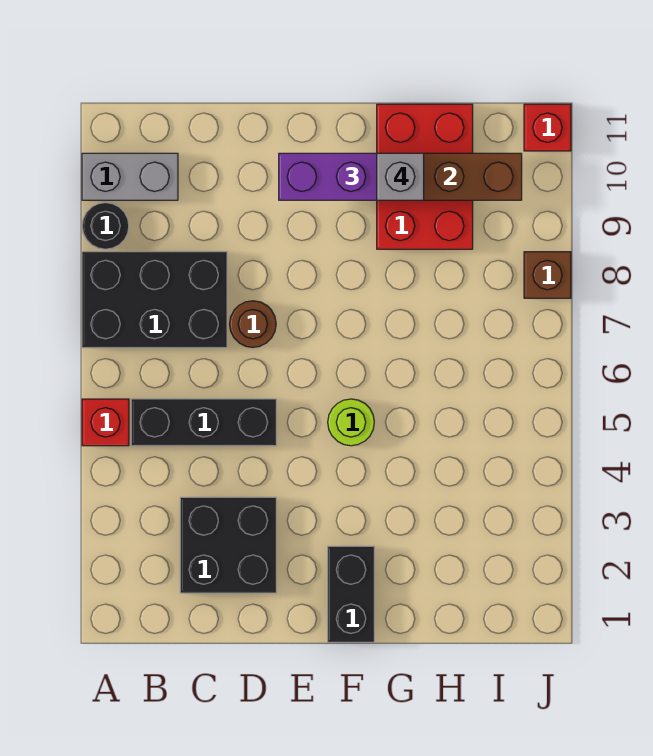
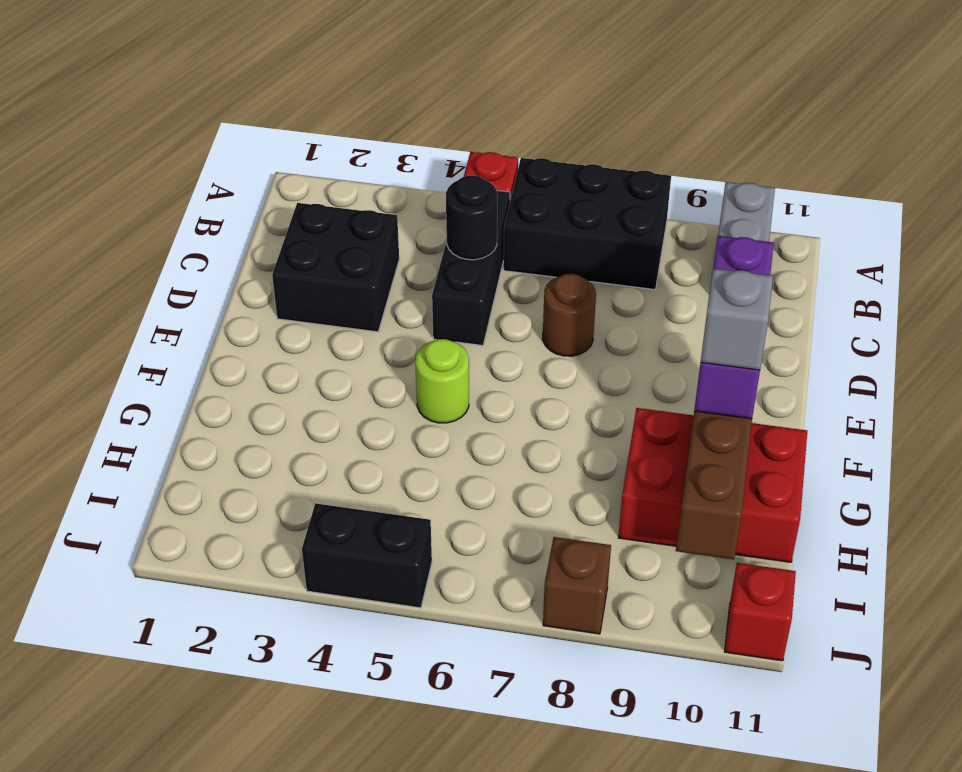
black brick A7:C8 level 1 -> black brick A6:B8 level 1
black round brick A9 level 1 -> black round brick C5 level 2
black brick F1:F2 level 1 -> black brick J4:J5 level 1

